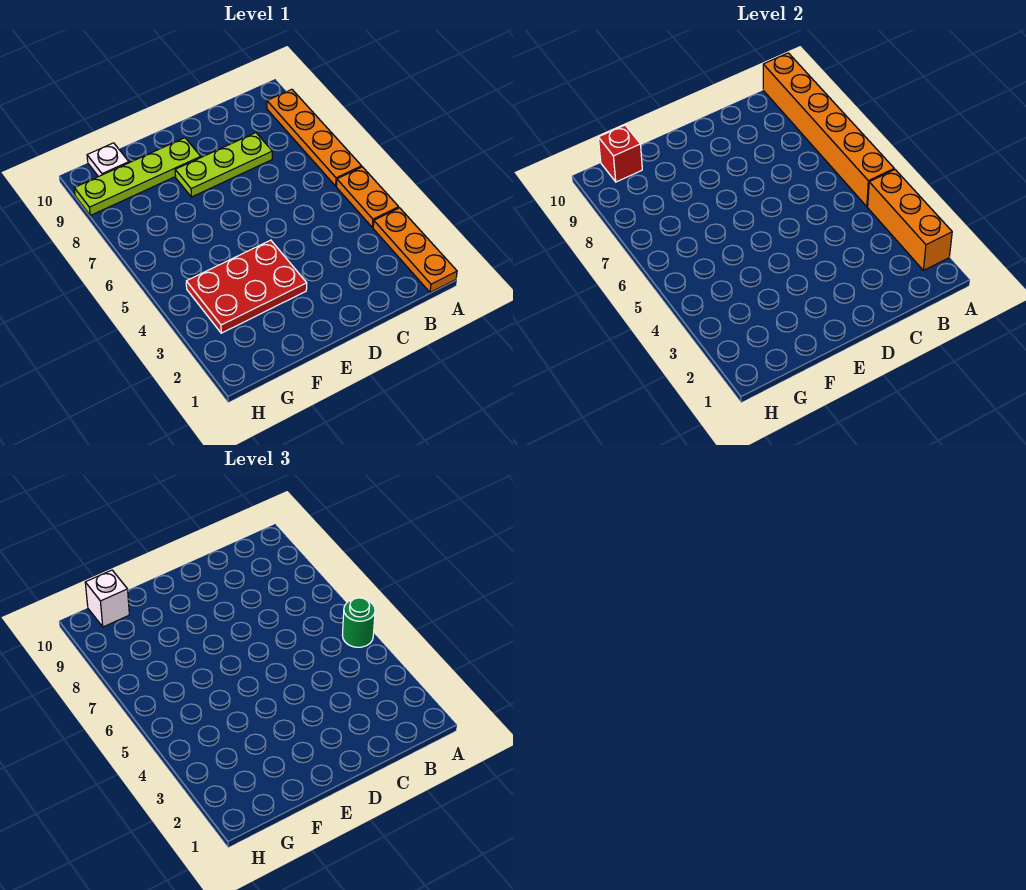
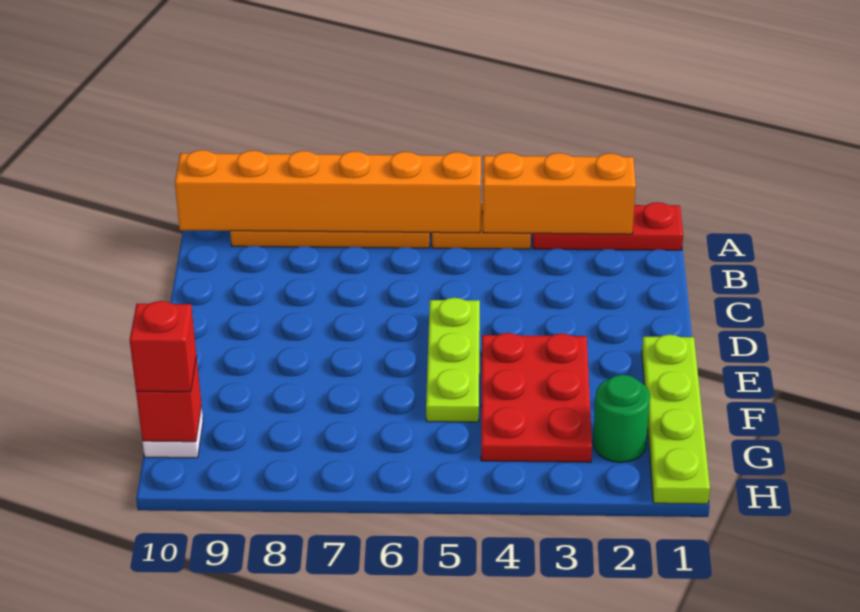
orange plate A1:A3 level 1 -> red plate A1:A3 level 1
green round brick A5 level 3 -> green round brick G2 level 1
lime plate C8:E8 level 1 -> lime plate D5:F5 level 1
lime plate E9:H9 level 1 -> lime plate E1:H1 level 1
white brick G10 level 3 -> red brick G10 level 3

